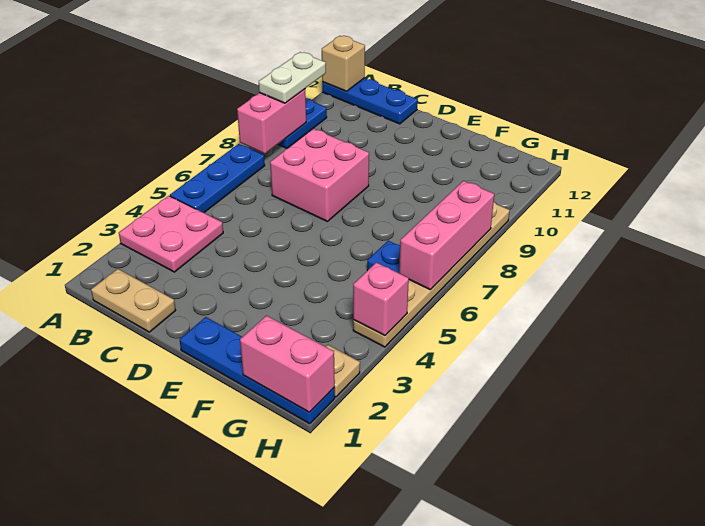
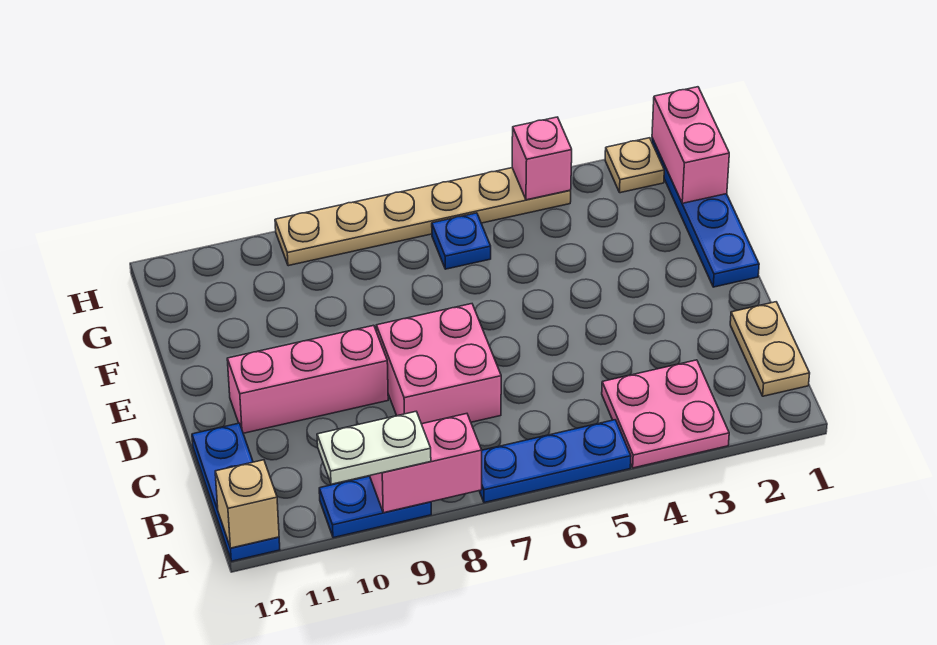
pink brick H6:H8 level 2 -> pink brick D9:D11 level 1

